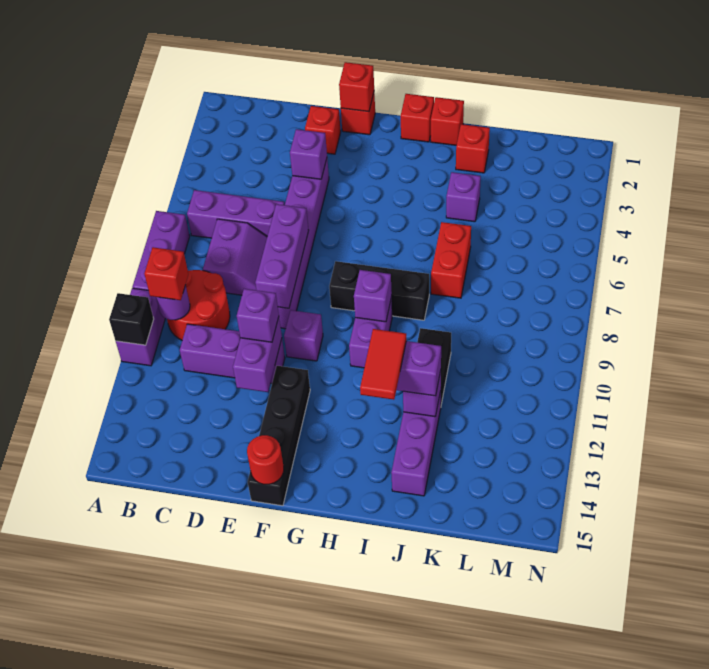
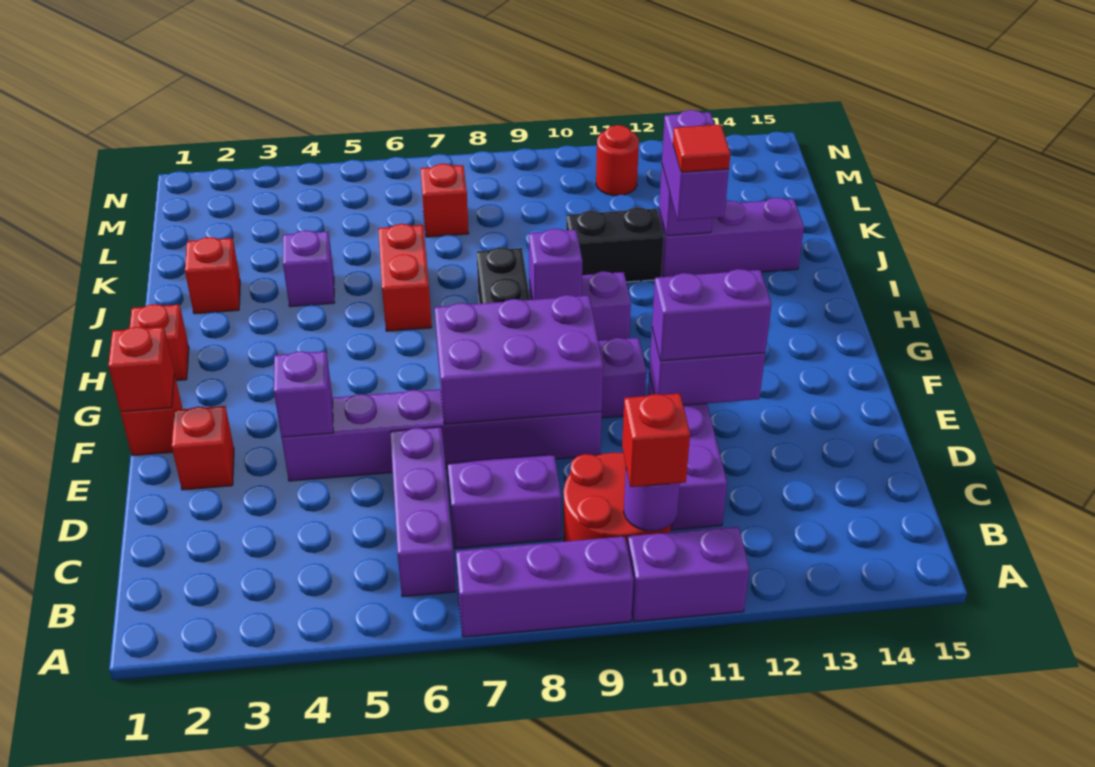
black brick A11 level 2 -> none
purple brick E7:E9 level 2 -> purple brick E7:F9 level 2
purple brick E11 level 3 -> purple brick E11:E12 level 3
black brick F12:F15 level 1 -> none
red round brick F15 level 2 -> red round brick M11 level 1
red brick I1 level 1 -> red brick L7 level 1
red tile I12:I13 level 4 -> red tile I12 level 4
red brick J6:J7 level 1 -> red brick I6:J6 level 1

